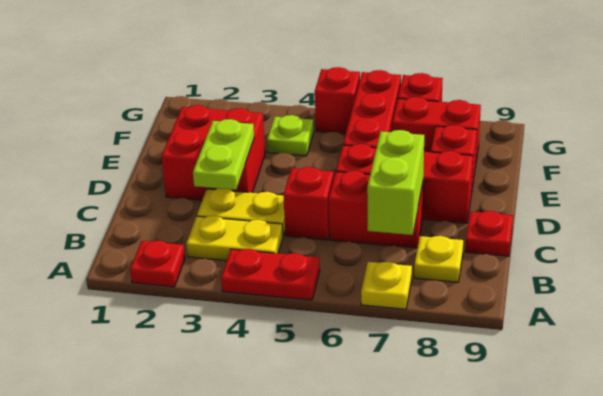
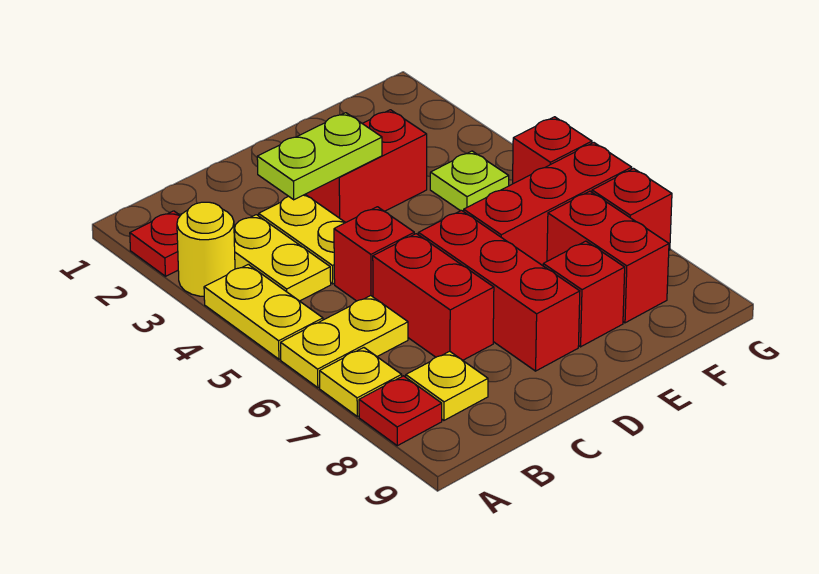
none -> yellow round brick A3 level 1
red plate A4:A5 level 1 -> yellow plate A4:A5 level 1
none -> yellow plate A6:B6 level 1
lime brick B7:C7 level 2 -> none
red plate C9 level 1 -> red plate A8 level 1
red brick D2:E3 level 1 -> red brick D3:E3 level 1

